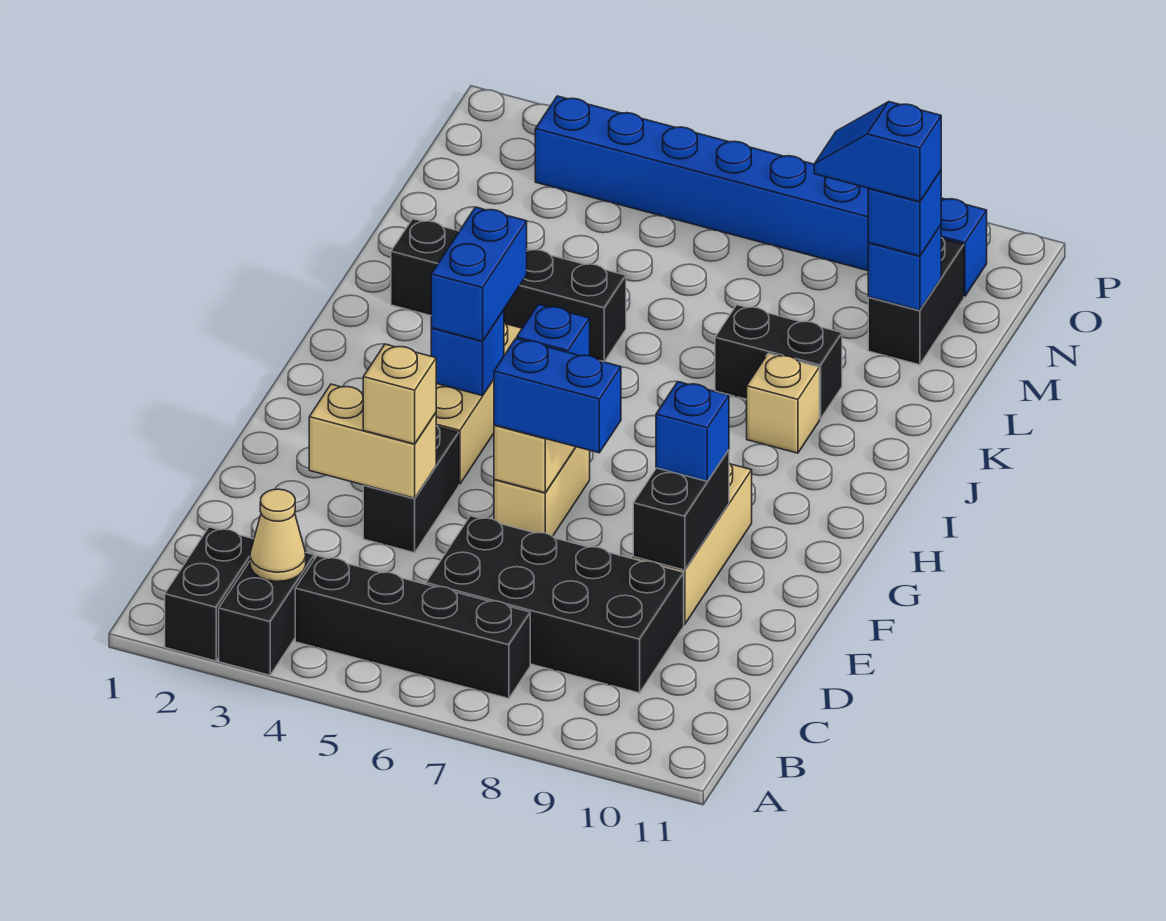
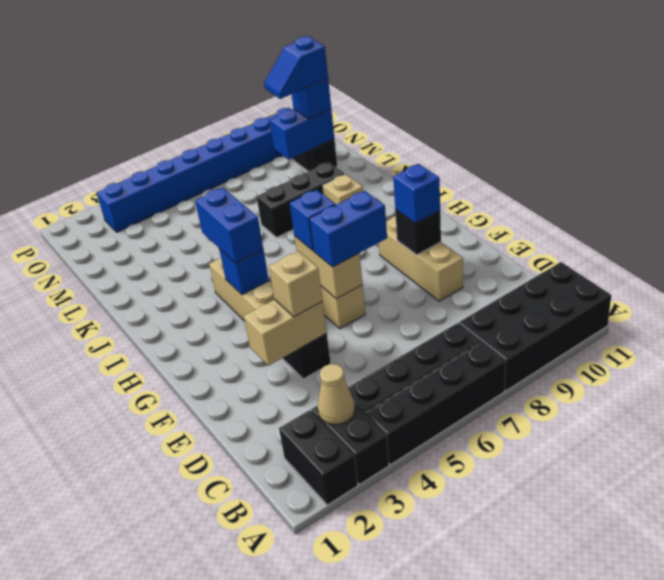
black brick C6:D9 level 1 -> black brick A8:B11 level 1
black brick E9:F9 level 2 -> black brick F9 level 2
black brick K2:K5 level 1 -> black brick A4:A7 level 1
black brick K8:K9 level 1 -> black brick K7:K9 level 1
blue brick M10 level 2 -> blue brick M9:M10 level 2

